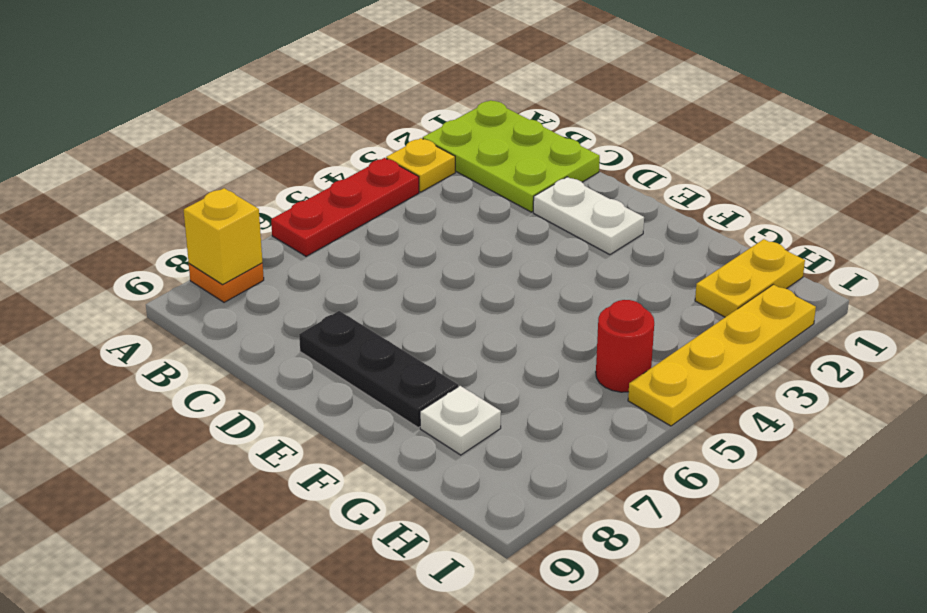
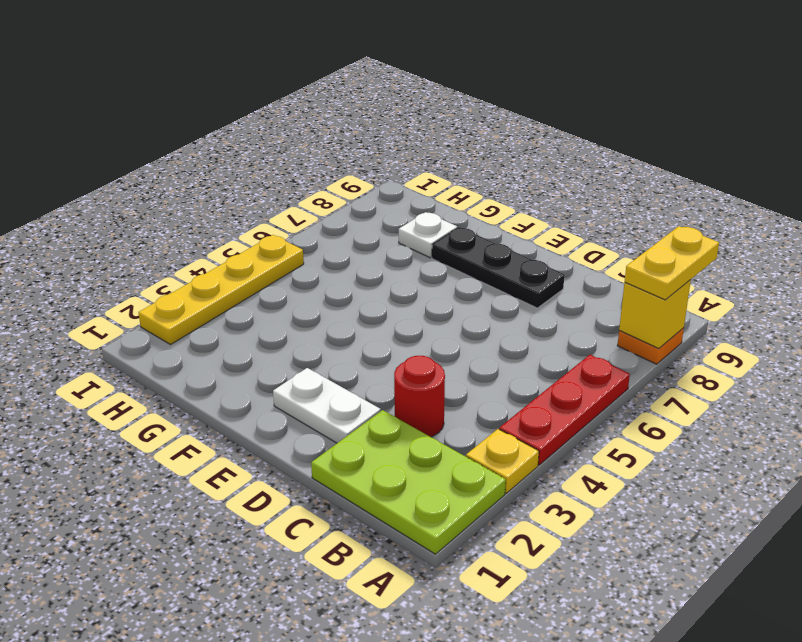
yellow plate H1:H2 level 1 -> yellow plate A8:A9 level 3
red round brick H5 level 1 -> red round brick C3 level 1

